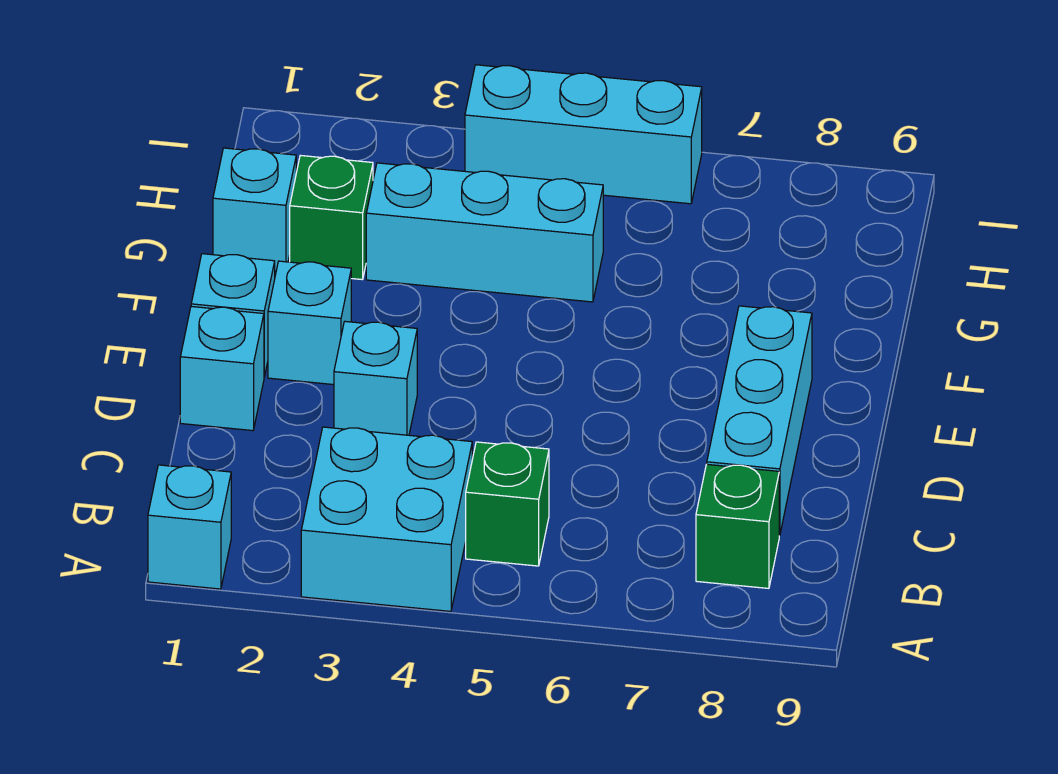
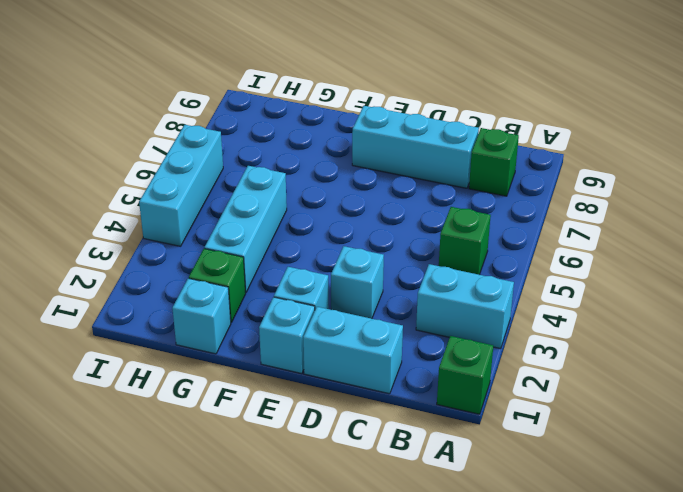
cyan brick A1 level 1 -> green brick A1 level 1
cyan brick A3:B4 level 1 -> cyan brick A3:B3 level 1
cyan brick D1 level 1 -> cyan brick C1:D1 level 1

